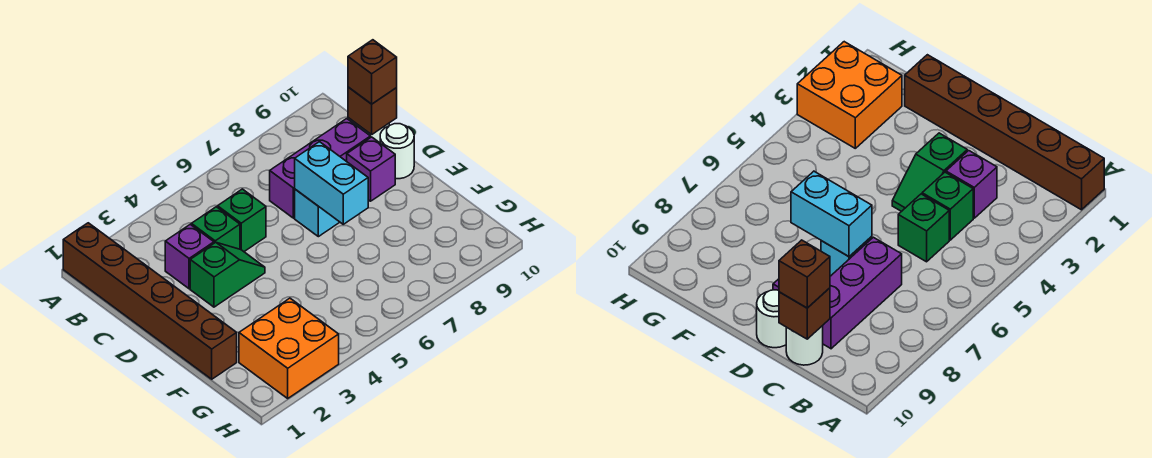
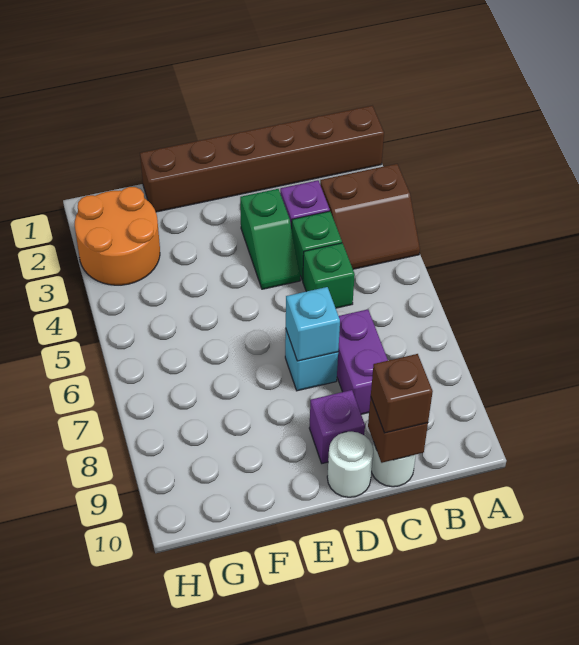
none -> brown slope A3:B4 level 1 top 3
purple brick C7:C9 level 1 -> purple brick C7:C8 level 1
cyan brick D7:E7 level 2 -> cyan brick D7 level 2
orange brick G2:H3 level 1 -> orange round brick G2:H3 level 1

